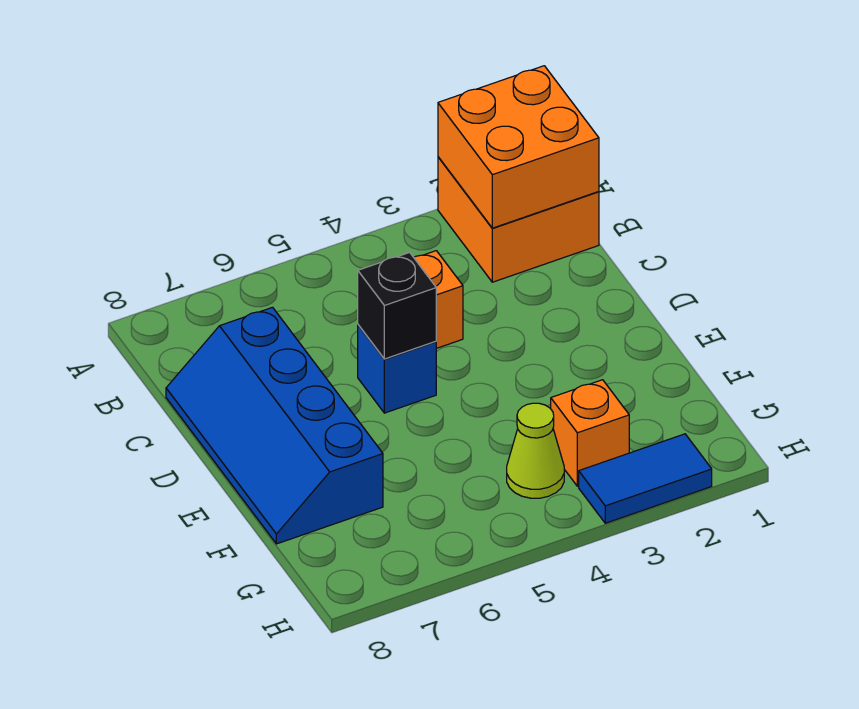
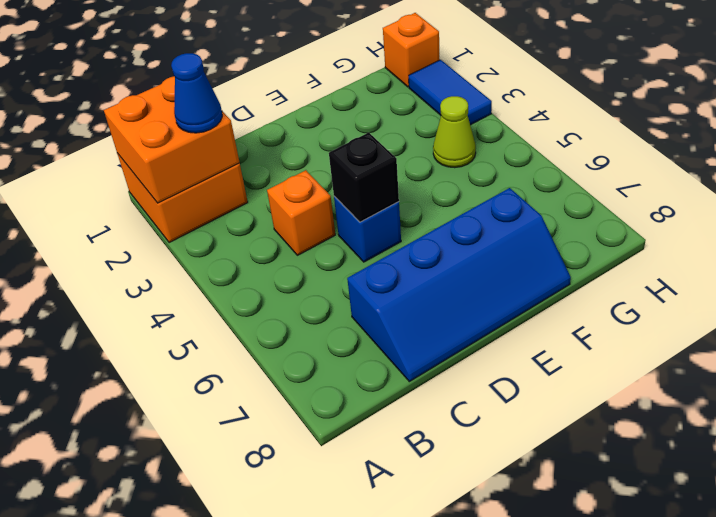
none -> blue cone B2 level 3
orange brick G3 level 1 -> orange brick H1 level 1

